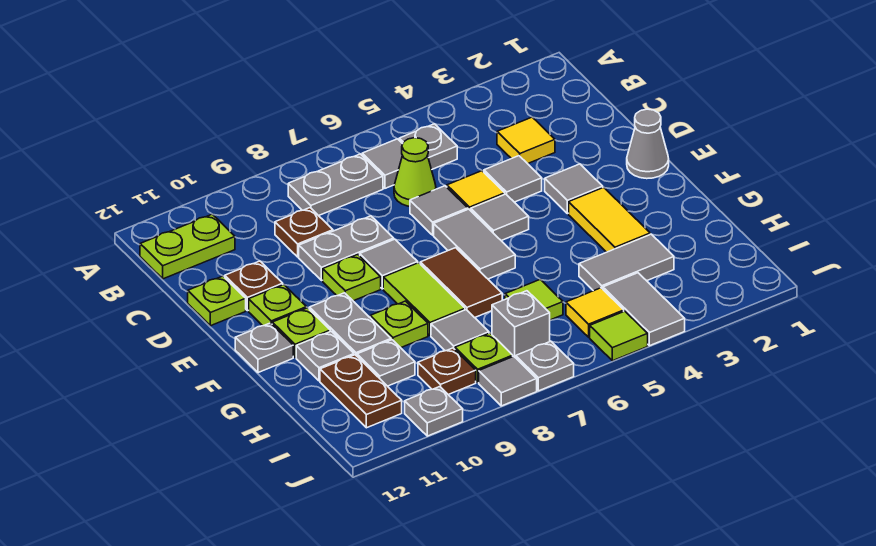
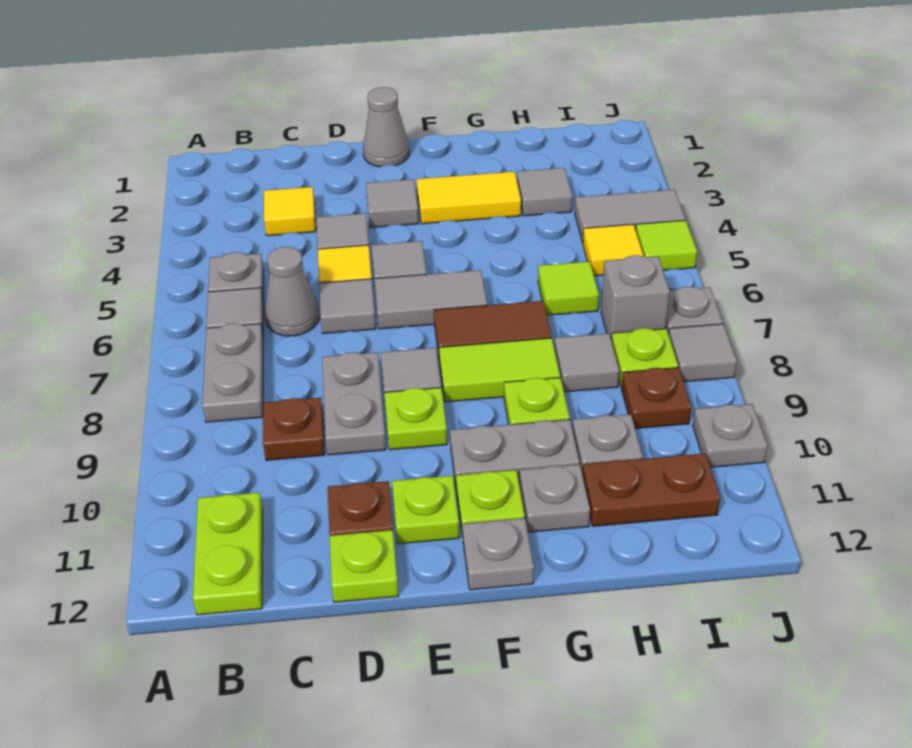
lime cone C6 level 1 -> grey cone C6 level 1
grey tile H3:H4 level 1 -> grey tile H3 level 1

